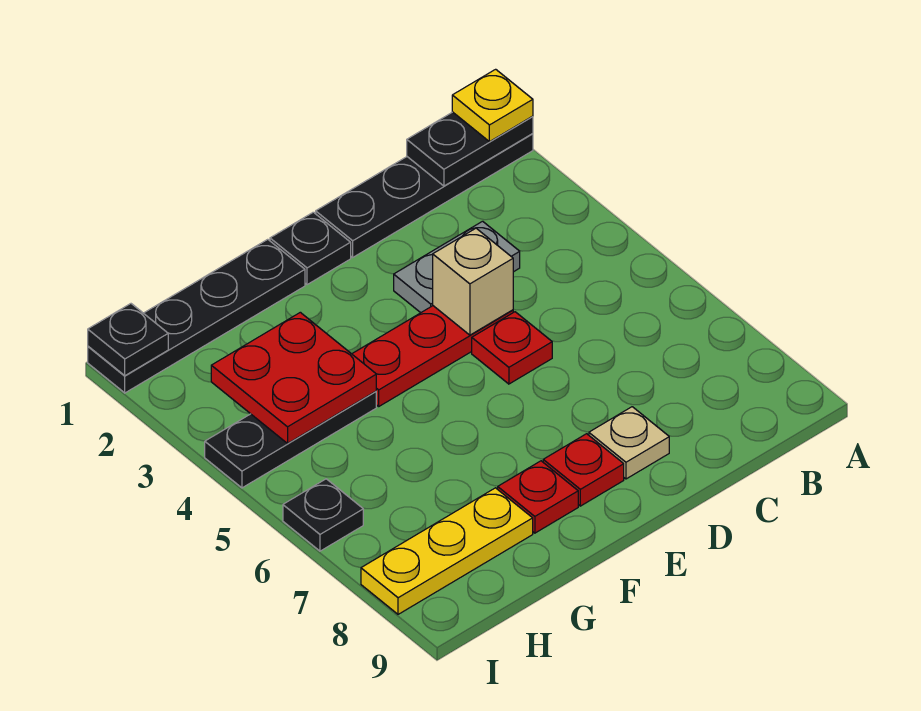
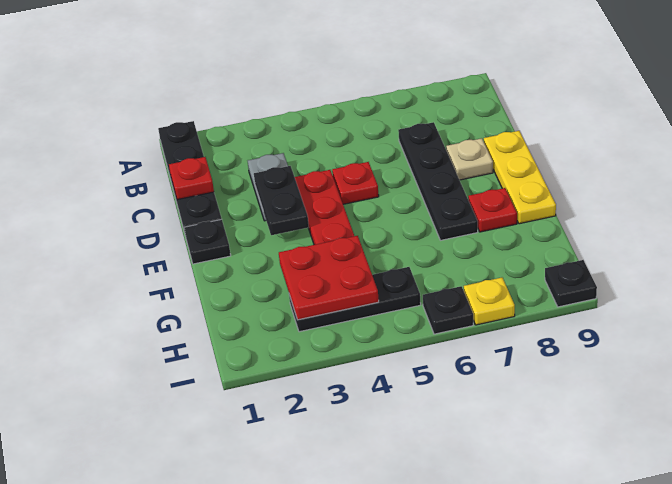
black plate A1:B1 level 2 -> black plate D3:E3 level 2
yellow plate A1 level 3 -> yellow plate I7 level 1
tan brick D4 level 2 -> none
red plate E8 level 1 -> red plate C1 level 2
black plate F1:I1 level 1 -> black plate C7:F7 level 1
black plate G4:I4 level 1 -> black plate H3:H5 level 1
yellow plate G8:I8 level 1 -> yellow plate D9:F9 level 1
black plate I1 level 2 -> black plate I9 level 1

